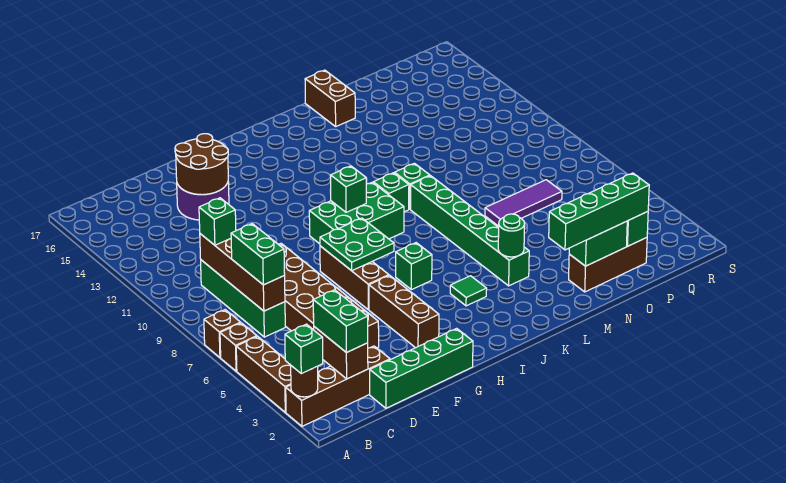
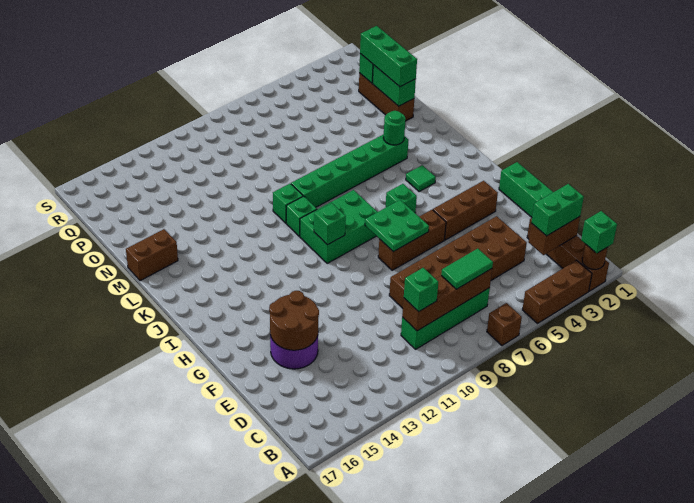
brown brick A6 level 1 -> none
green brick C7:C8 level 3 -> green tile C7:C8 level 3
green brick H9:J10 level 1 -> green brick I8:J10 level 1
green brick M2:P2 level 3 -> green brick N2:P2 level 3
purple tile N7:P7 level 1 -> none

